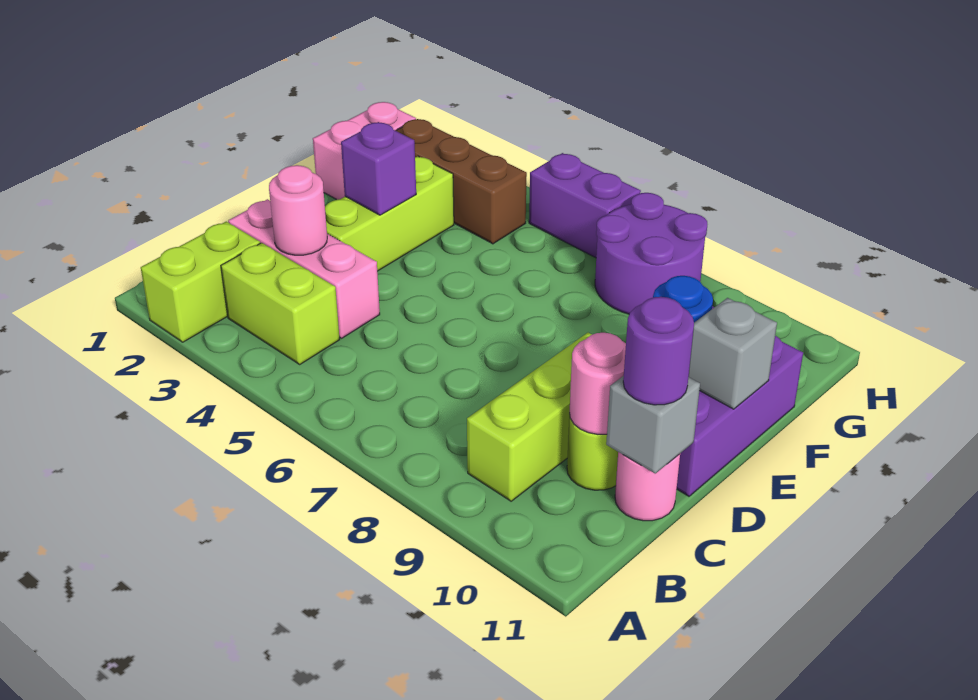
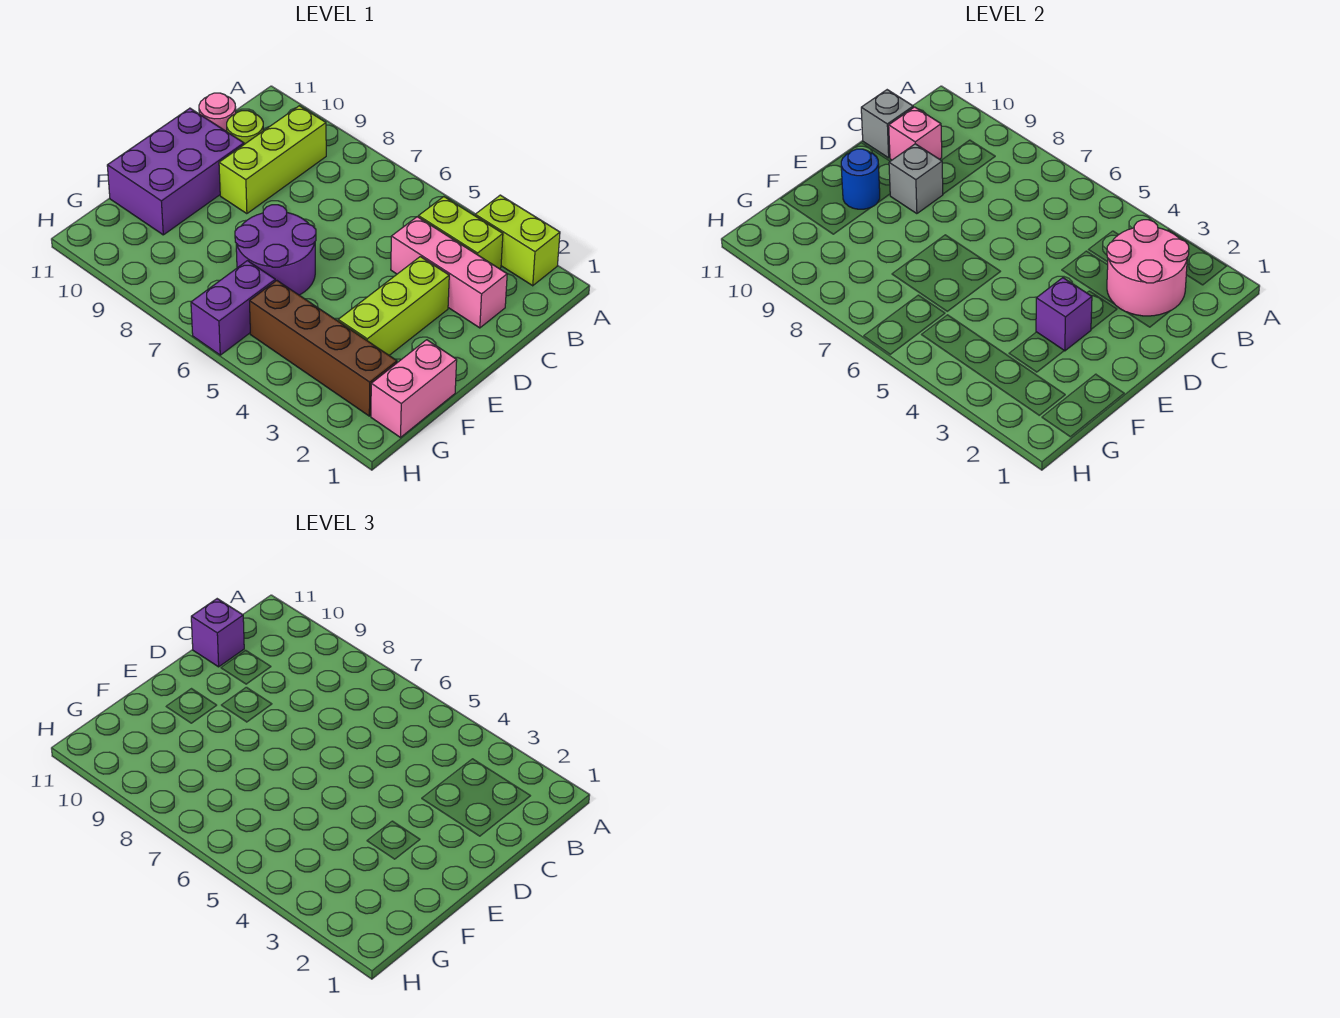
lime brick A2:B2 level 1 -> lime brick A2:A3 level 1
pink round brick C3 level 2 -> pink round brick B2:C3 level 2
pink round brick C10 level 2 -> pink brick C10 level 2
purple round brick C11 level 3 -> purple brick C11 level 3
grey brick E11 level 2 -> grey brick D9 level 2
brown brick G2:G4 level 1 -> brown brick G2:G5 level 1
purple round brick G7:H8 level 1 -> purple round brick E6:F7 level 1
purple brick H5:H6 level 1 -> purple brick G6:H6 level 1

